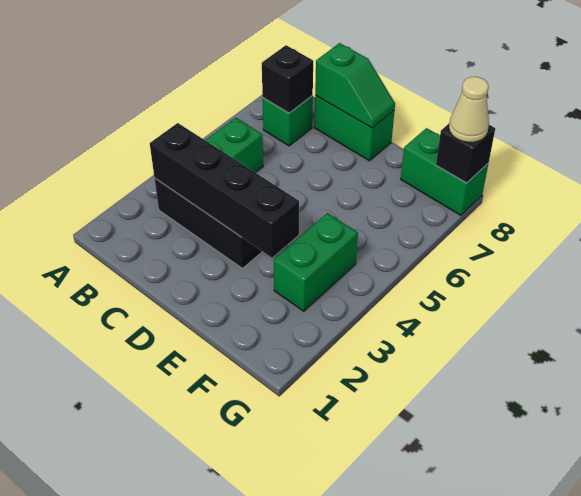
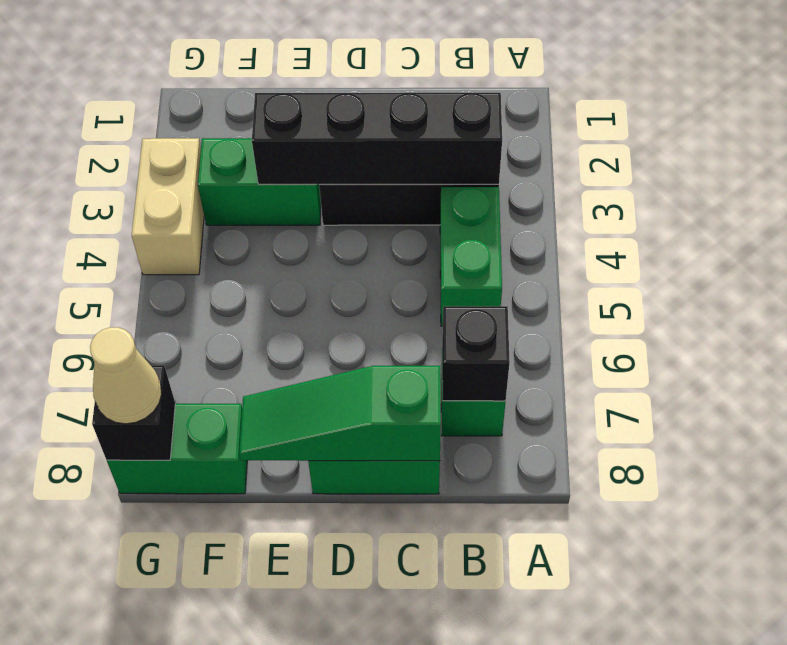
green slope C8:D8 level 2 top C -> green slope C8:E8 level 2 top C
green brick F3:F4 level 1 -> green brick E3:F3 level 1
none -> tan brick G3:G4 level 1

